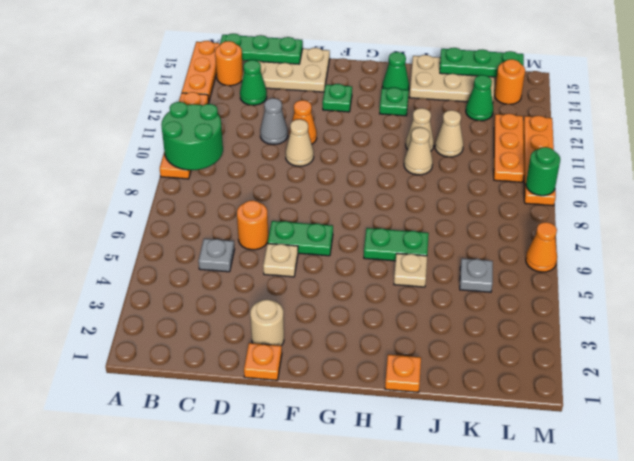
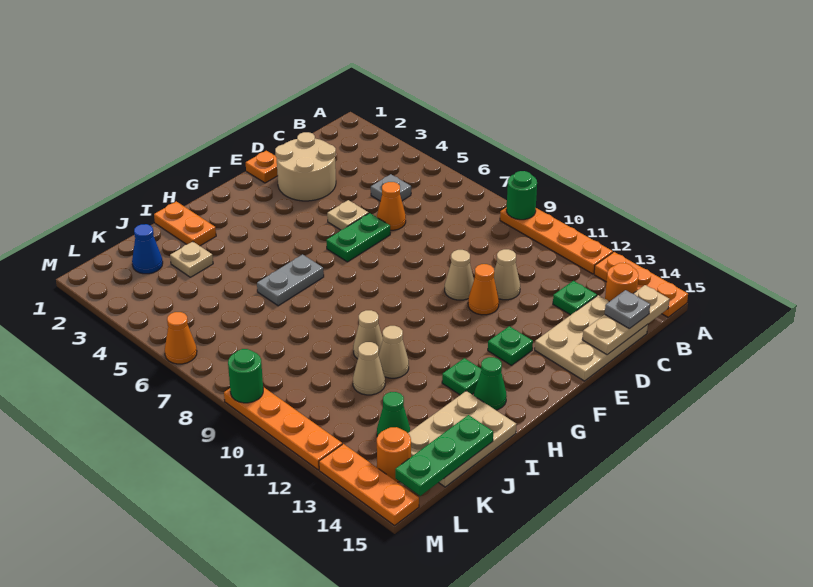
green round brick A9:B10 level 2 -> green round brick A9 level 2
green plate B15:D15 level 2 -> tan plate B15:D15 level 2
green cone C13 level 1 -> green plate C13 level 1
orange round brick D6 level 1 -> orange cone D6 level 1
grey cone D11 level 1 -> tan cone D11 level 1
tan round brick E2 level 1 -> tan round brick D2:E3 level 1
green plate H6:I6 level 1 -> grey plate H6:I6 level 1
orange plate I1 level 1 -> orange plate I1:I2 level 1
tan plate I5 level 1 -> tan plate J3 level 1
none -> blue cone K2 level 1
grey plate K5 level 1 -> grey plate C15 level 3
orange plate L10:L12 level 1 -> orange plate M13:M15 level 1

